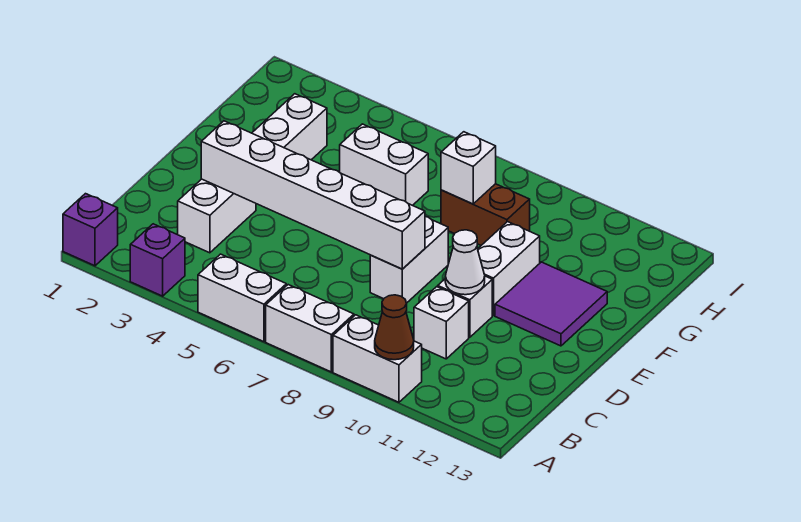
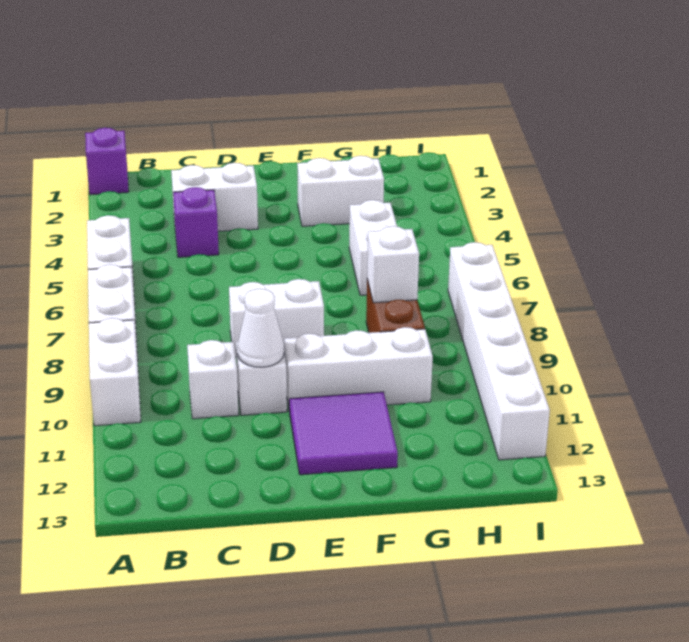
purple brick A3 level 1 -> purple brick C4 level 1
brown cone A10 level 2 -> none
white brick D3:D8 level 2 -> white brick I7:I12 level 1
white brick E10:F10 level 1 -> white brick E10:G10 level 1

